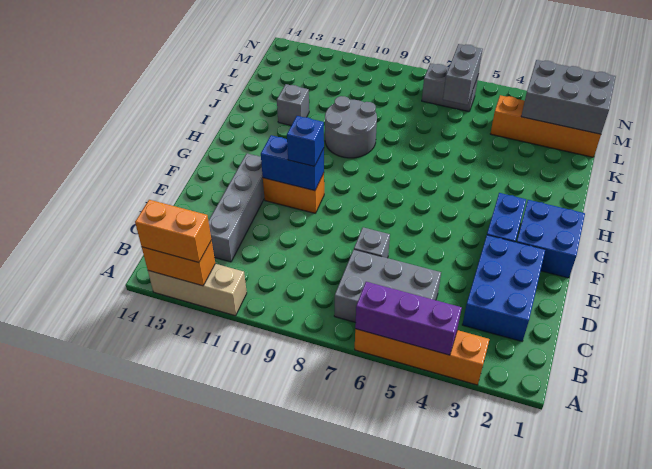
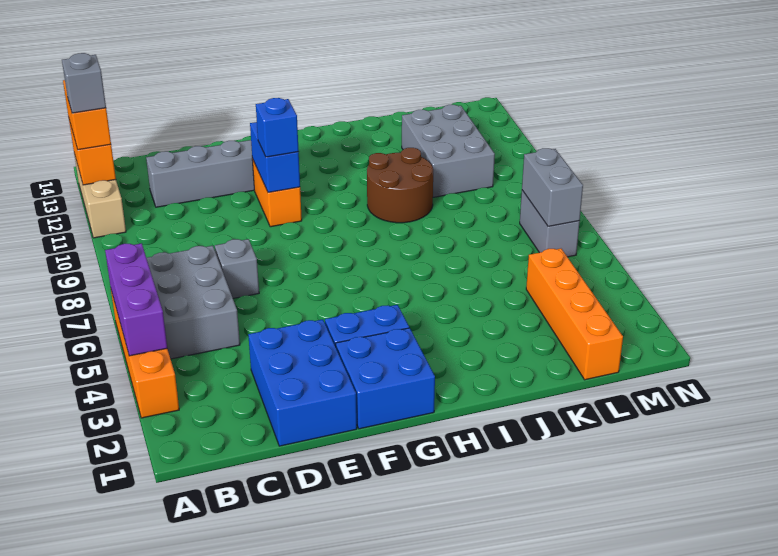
blue brick C2:E3 level 1 -> blue brick D1:E3 level 1
grey round brick I9:J10 level 1 -> brown round brick I9:J10 level 1
grey brick J12 level 1 -> grey brick A12 level 4
grey brick L1:M3 level 2 -> grey brick K10:L12 level 1
grey brick L6:M6 level 2 -> grey brick M6:M7 level 2

